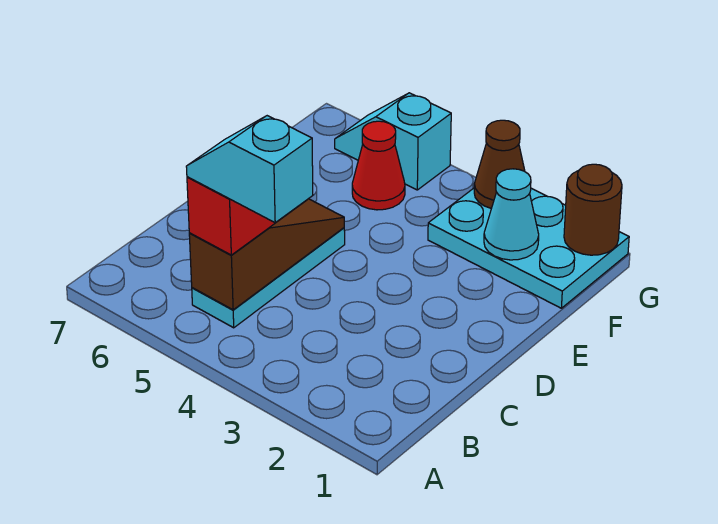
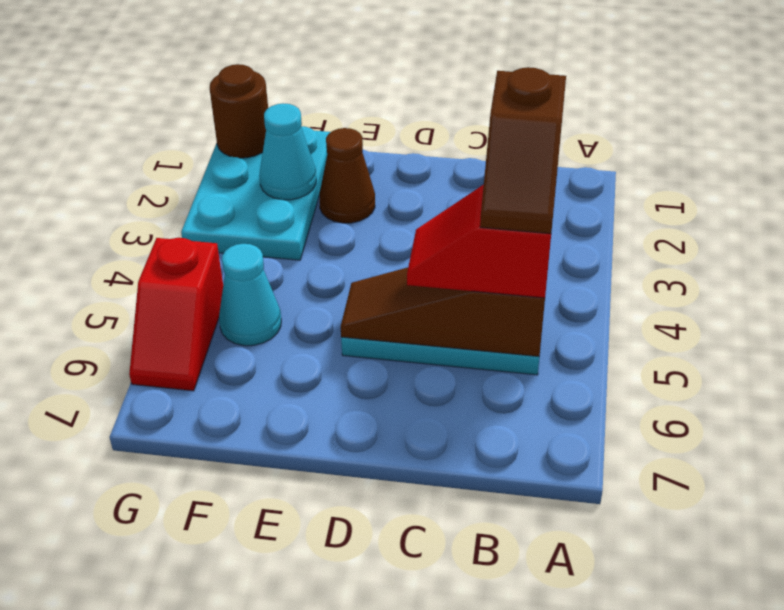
cyan slope B4:B5 level 4 top 4 -> brown slope B4:B5 level 4 top 4
red cone F5 level 1 -> cyan cone F5 level 1
brown cone G3 level 2 -> brown cone E2 level 1
cyan slope G5:G6 level 1 top 5 -> red slope G5:G6 level 1 top 5

